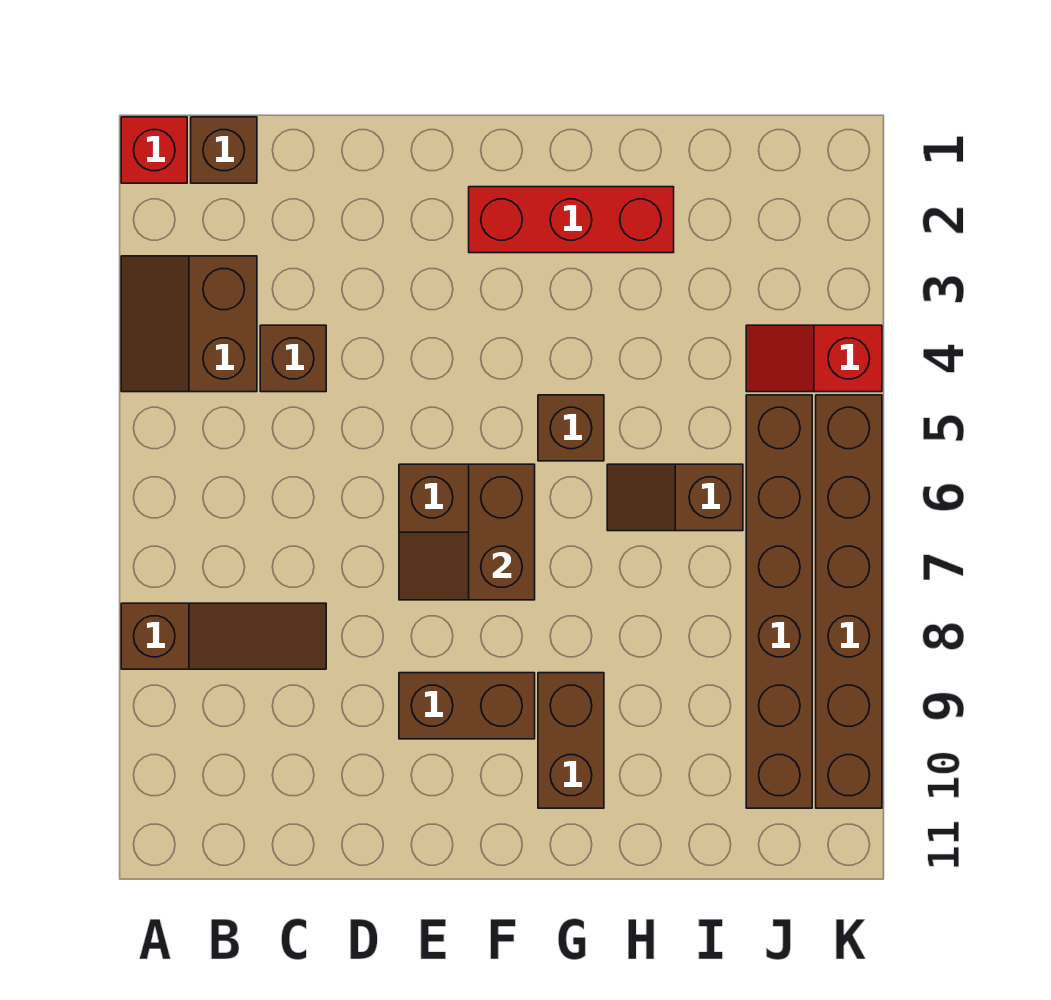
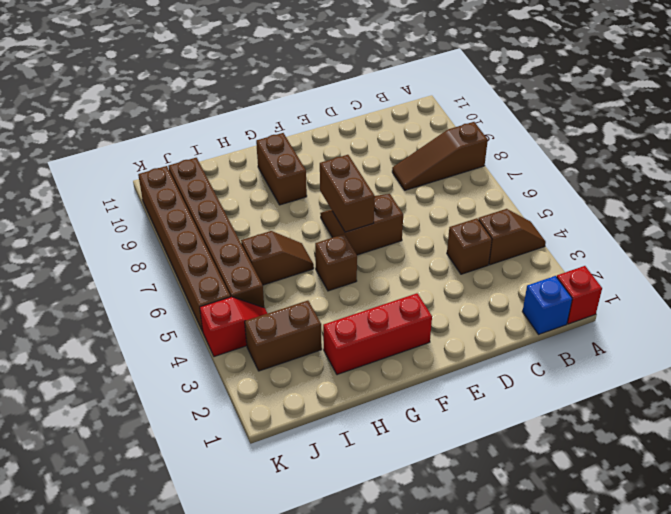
brown slope A3:B4 level 1 top B -> brown slope A4:B4 level 1 top B
brown brick B1 level 1 -> blue brick B1 level 1
brown brick E9:F9 level 1 -> brown brick I3:J3 level 1

